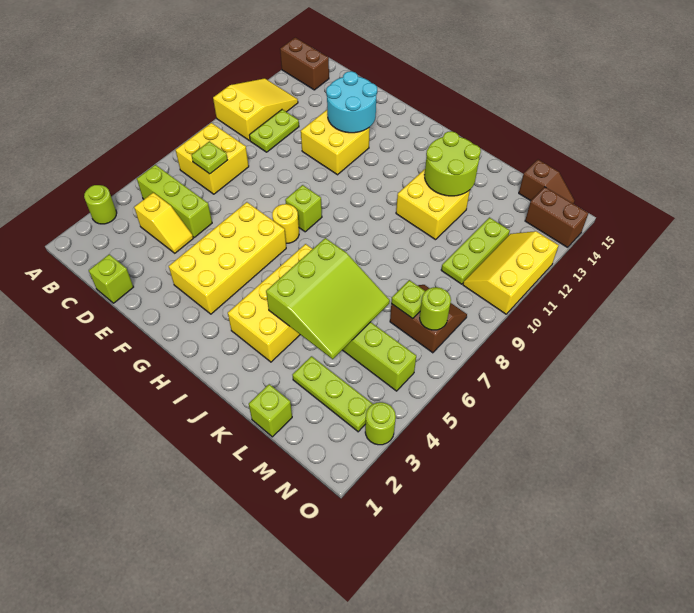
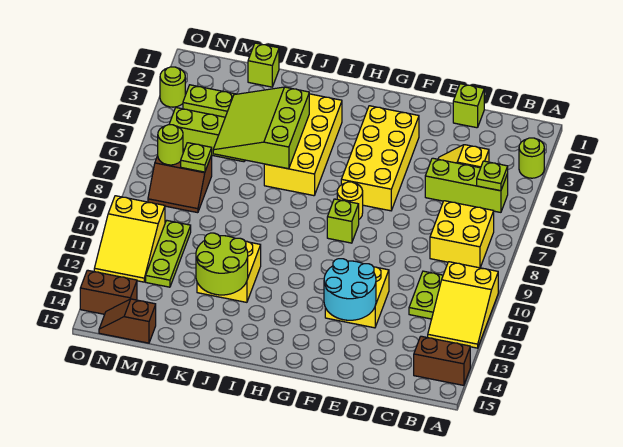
lime plate C7 level 2 -> lime plate B5 level 2
yellow slope N10:O12 level 1 top O -> yellow slope N10:O12 level 1 top 10

